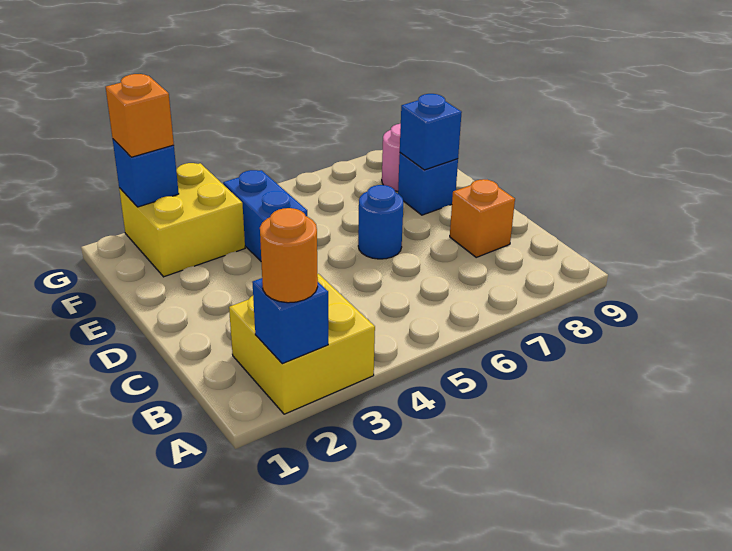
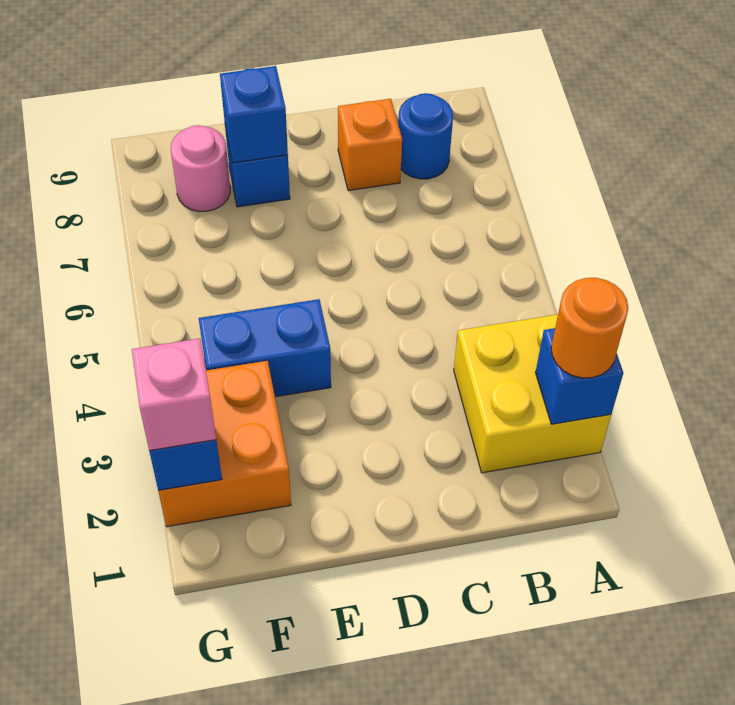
blue round brick D6 level 1 -> blue round brick B8 level 1
yellow brick F2:G3 level 1 -> orange brick F2:G3 level 1
orange brick G2 level 3 -> pink brick G2 level 3

